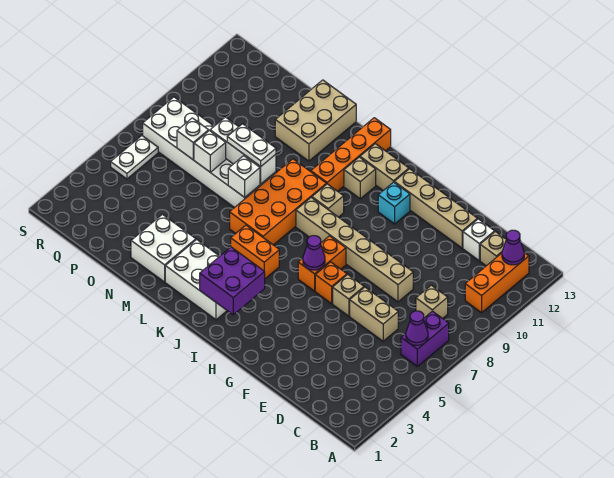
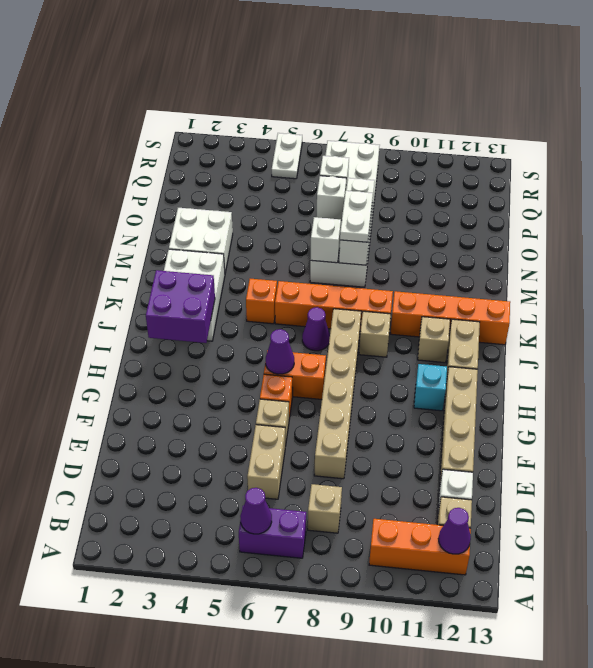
orange brick J5:K5 level 1 -> orange brick K5 level 1
none -> purple cone J7 level 1
orange brick K6:L9 level 1 -> orange brick K6:K9 level 1
tan brick M11:N13 level 1 -> none
white plate R5:R6 level 1 -> white plate R5:S5 level 1

